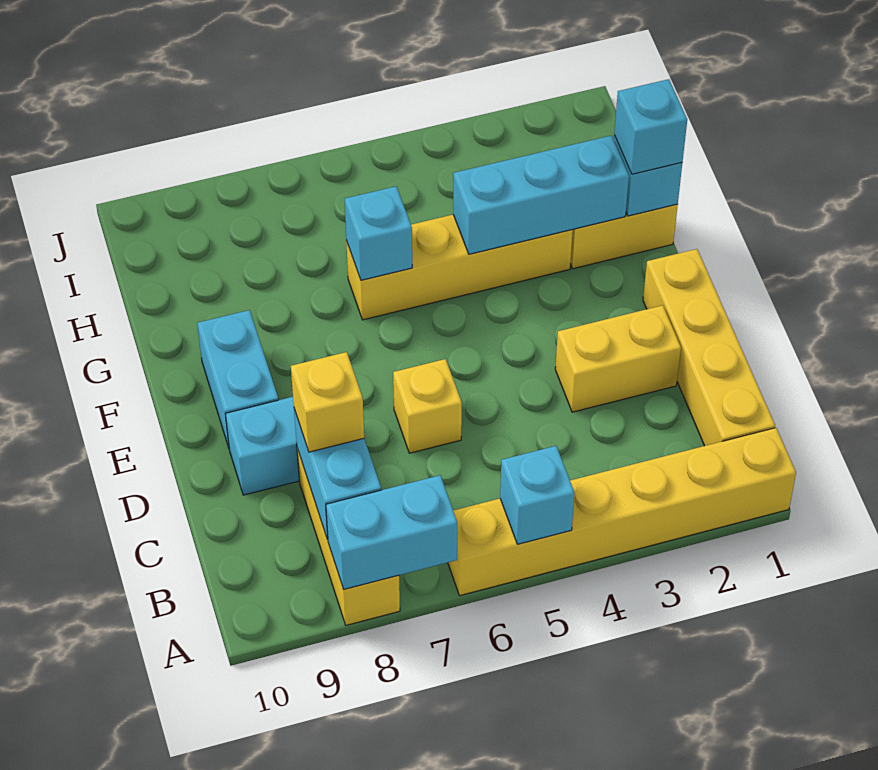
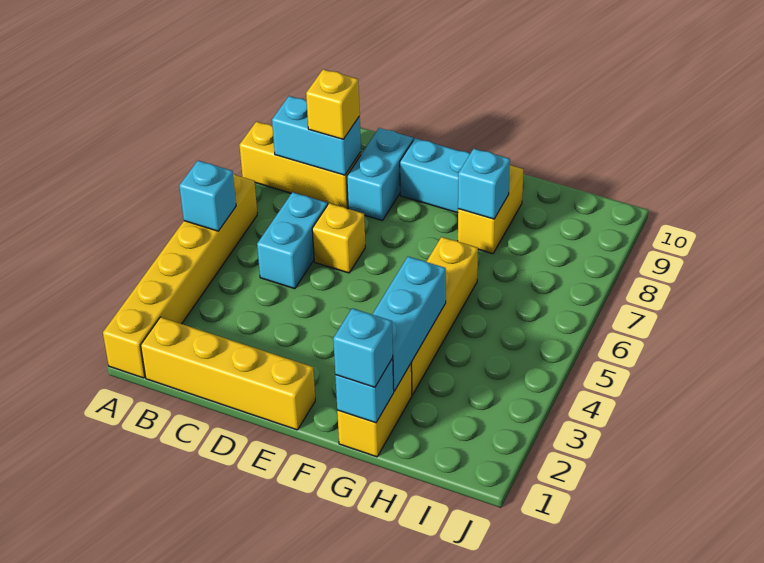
cyan brick A7:A8 level 2 -> cyan brick C5:C6 level 1
yellow brick D2:D3 level 1 -> yellow brick G8:G9 level 1
cyan brick G6 level 2 -> cyan brick G8 level 2

